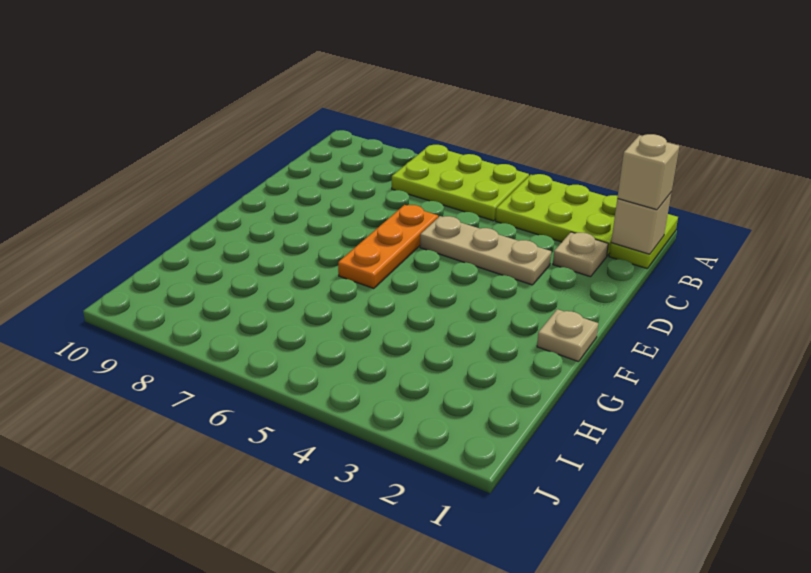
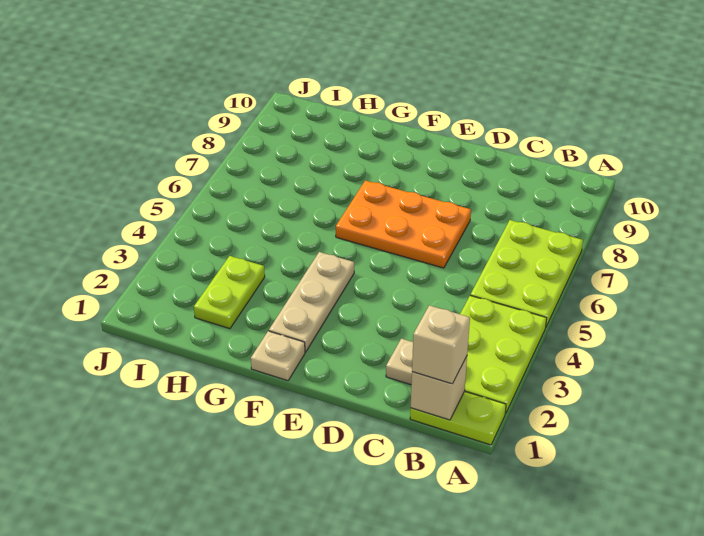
tan plate D3:D5 level 1 -> tan plate F2:F4 level 1
orange plate D6:F6 level 1 -> orange plate D6:F7 level 1
none -> lime plate H2:H3 level 1

